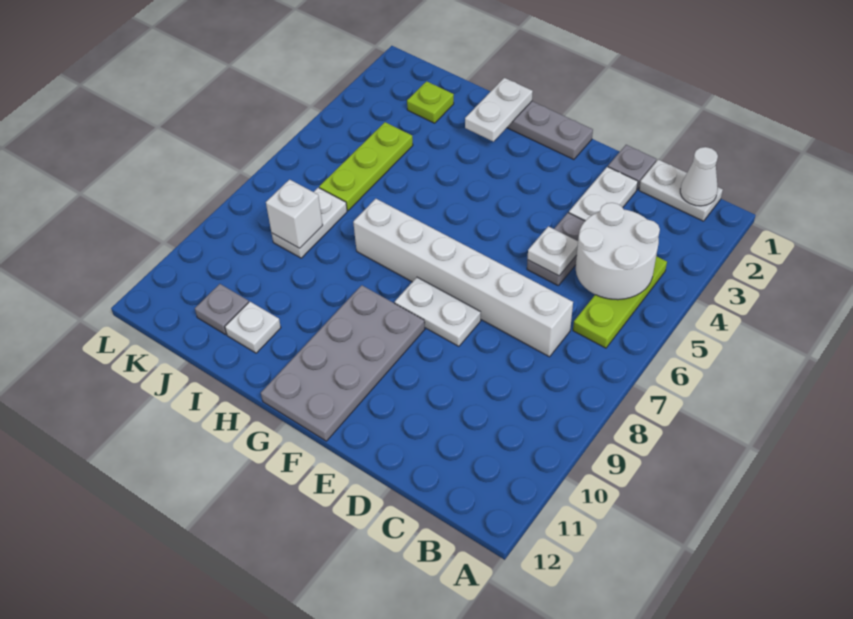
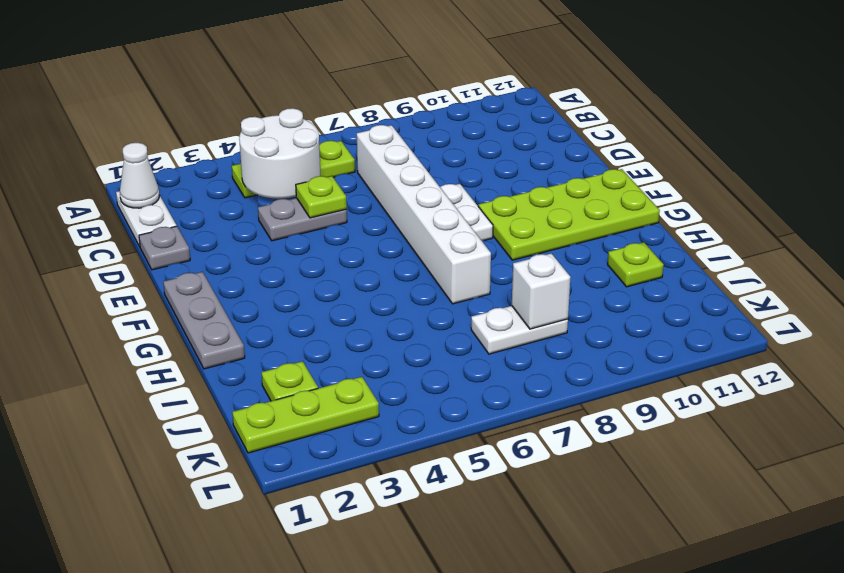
white plate D2:D3 level 1 -> none
white plate D5 level 2 -> lime plate D5 level 2
grey plate F9:G12 level 1 -> lime plate F9:G12 level 1
white plate H1:H2 level 2 -> none
white plate I11 level 1 -> lime plate I11 level 1
lime plate J4:J6 level 1 -> lime plate K1:K3 level 1
grey plate J11 level 1 -> none

